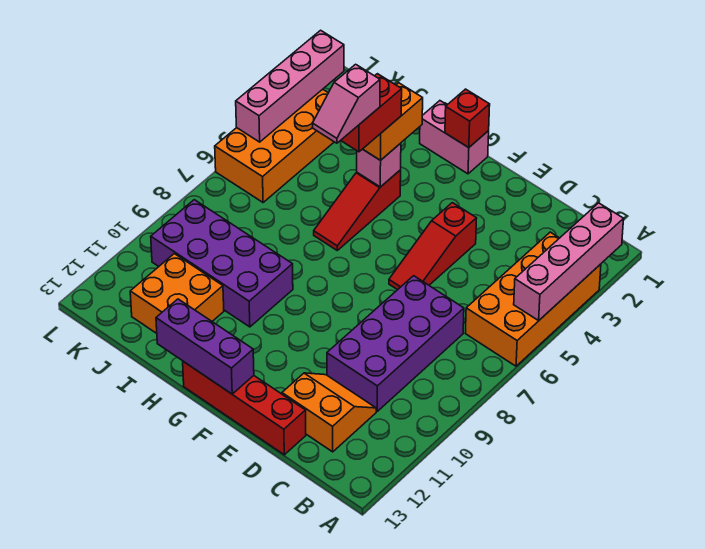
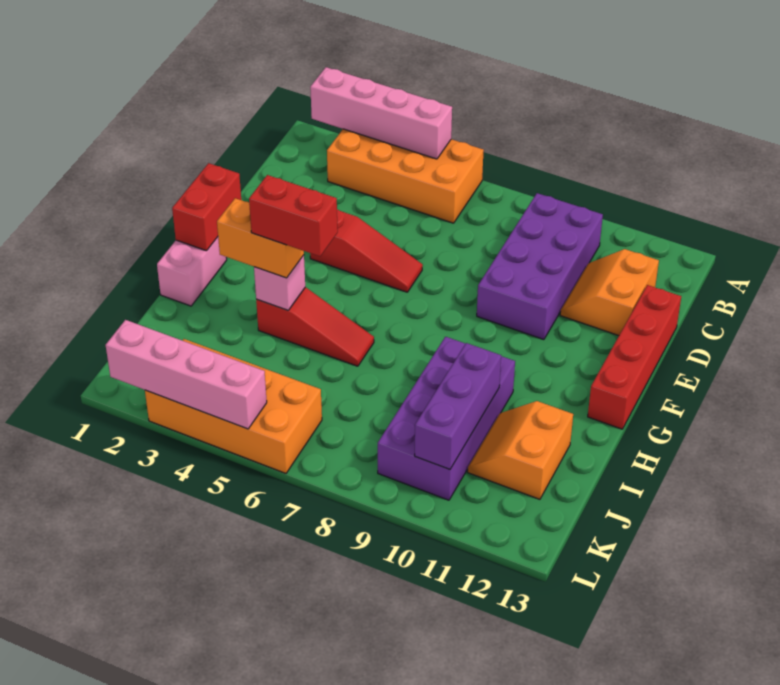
purple brick C7:D10 level 1 -> purple brick B9:E10 level 1
purple brick F13:H13 level 2 -> purple brick I10:K10 level 2
red brick G1 level 2 -> red brick F1:G1 level 2
pink slope H5:H6 level 5 top 5 -> none
orange brick I11:J12 level 1 -> orange slope I11:J12 level 1 top 12

